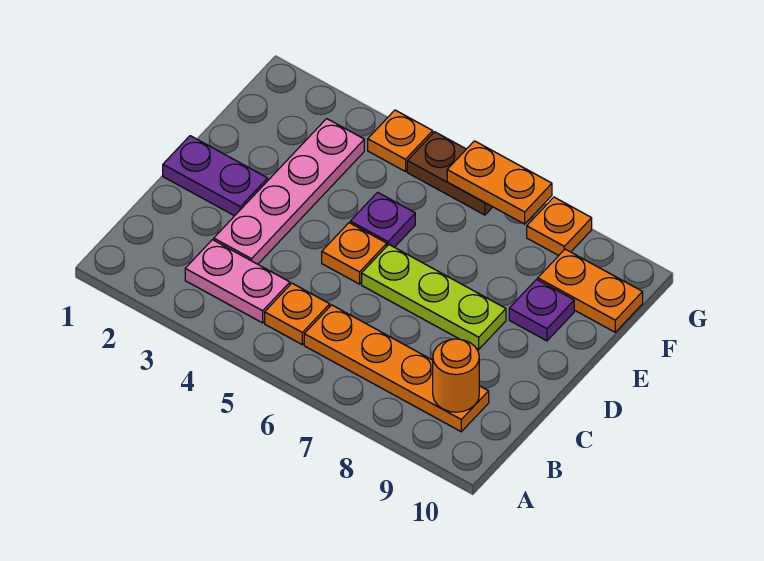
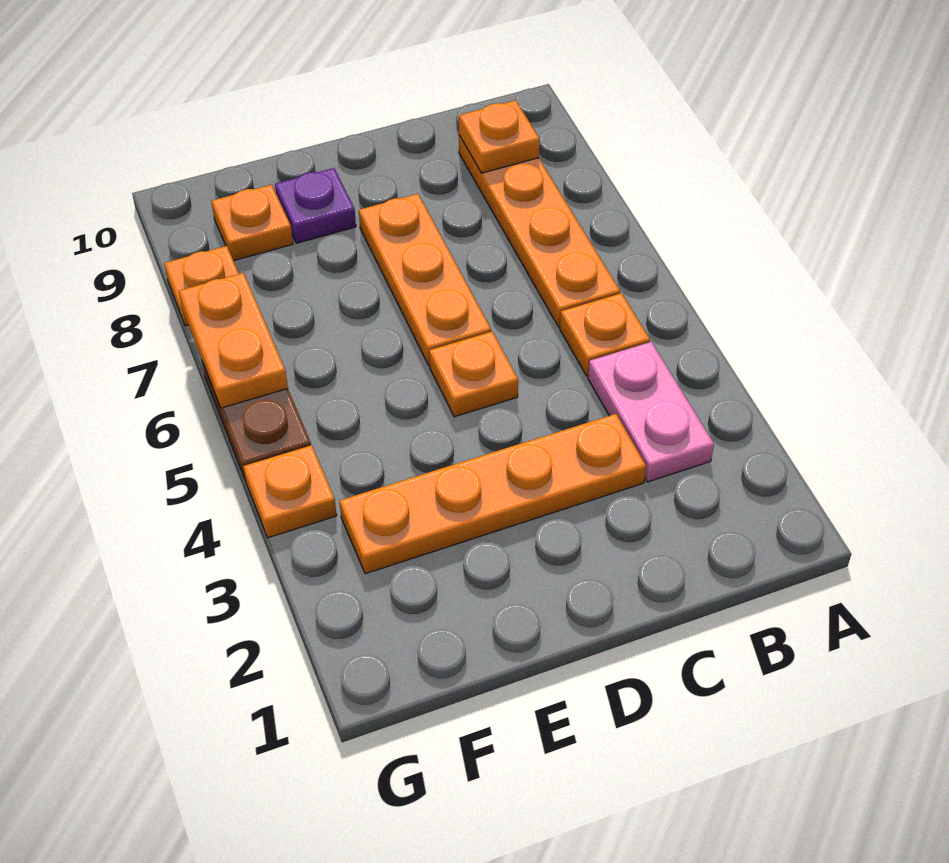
orange round brick B9 level 2 -> orange plate B9 level 2
pink plate C3:F3 level 1 -> orange plate C3:F3 level 1
purple plate D1:D2 level 1 -> none
lime plate D6:D8 level 1 -> orange plate D6:D8 level 1
purple plate E5 level 1 -> none
orange plate F9:F10 level 1 -> orange plate F9 level 1

